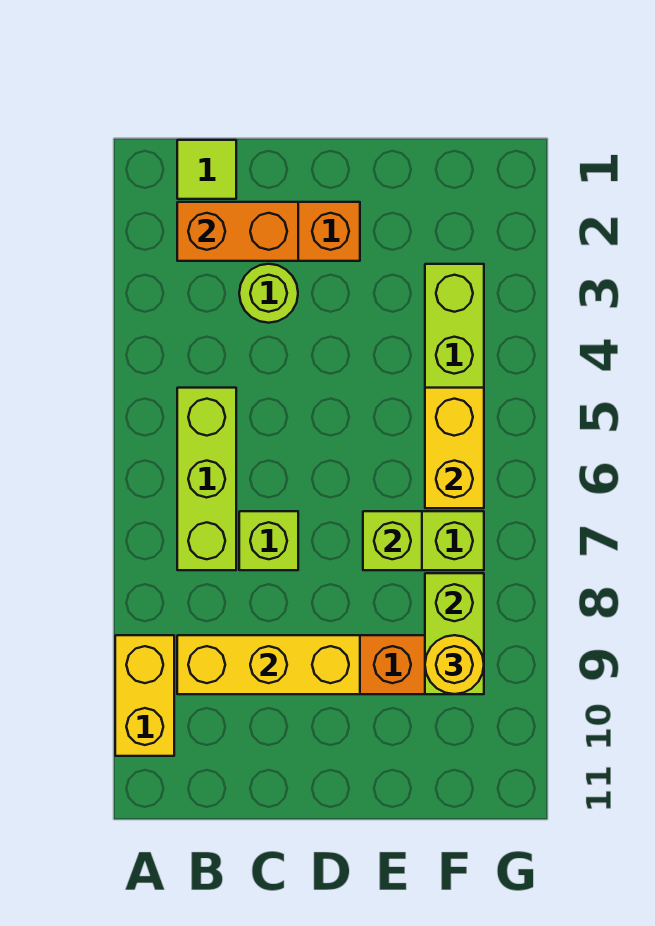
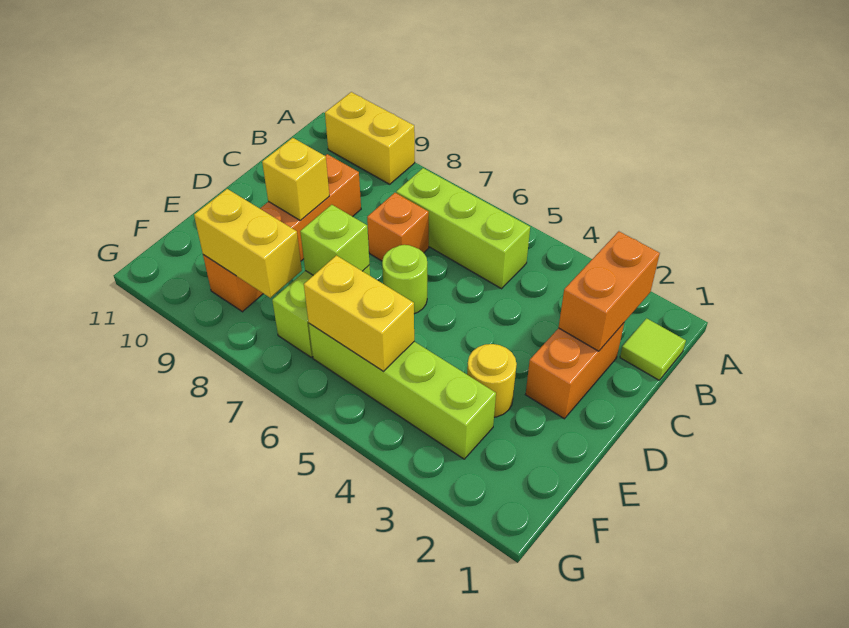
yellow brick B9:D9 level 2 -> yellow brick D9 level 2
lime round brick C3 level 1 -> lime round brick D6 level 1
lime brick C7 level 1 -> orange brick C7 level 1
lime brick F8:F9 level 2 -> yellow brick F8:F9 level 2
yellow round brick F9 level 3 -> yellow round brick E3 level 1

